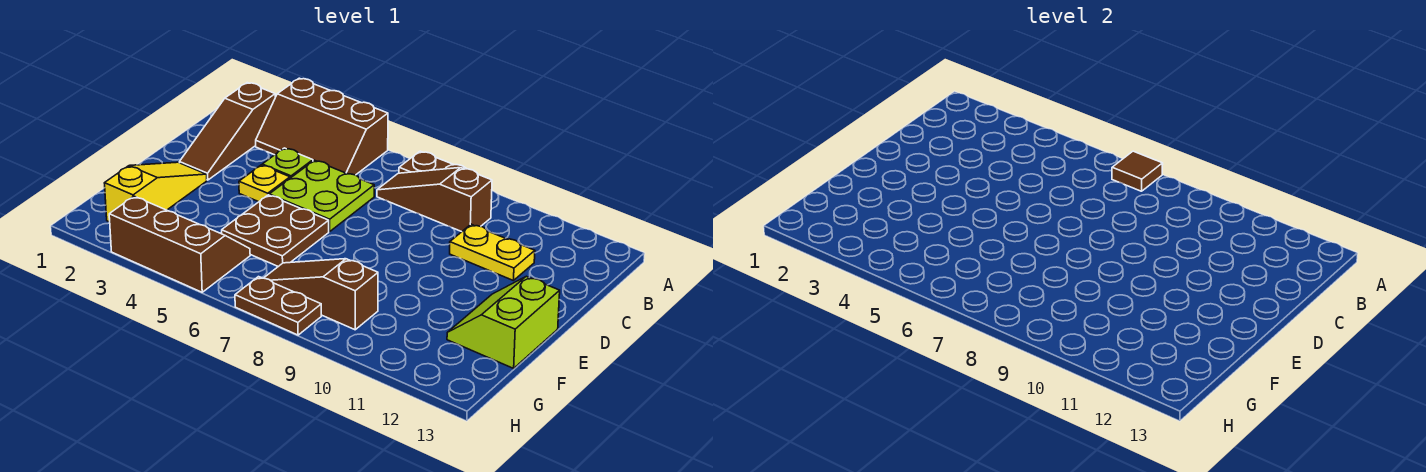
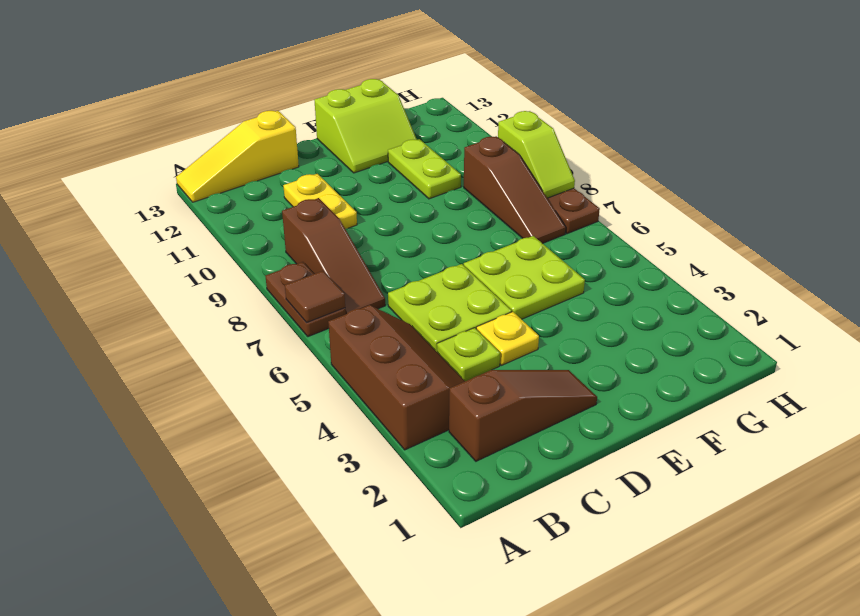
yellow slope E2:G2 level 1 top G -> yellow slope A13:C13 level 1 top C
brown plate E5:F6 level 1 -> lime plate E5:F6 level 1
none -> lime plate F10:F11 level 1
brown slope G3:H5 level 1 top H -> none
none -> lime slope H8:H9 level 2 top 9

